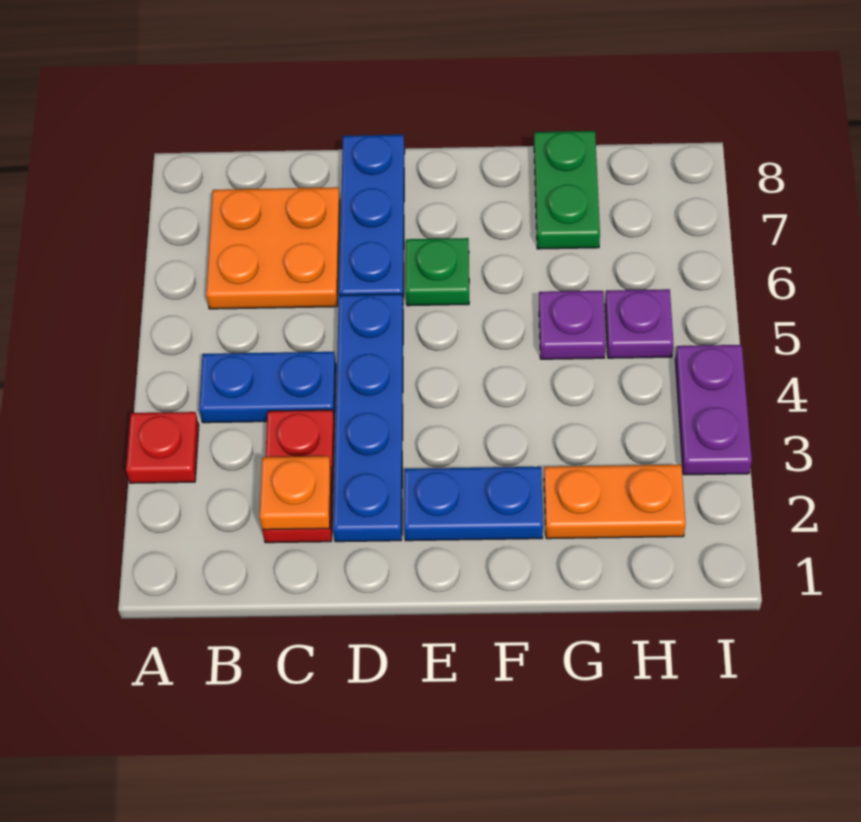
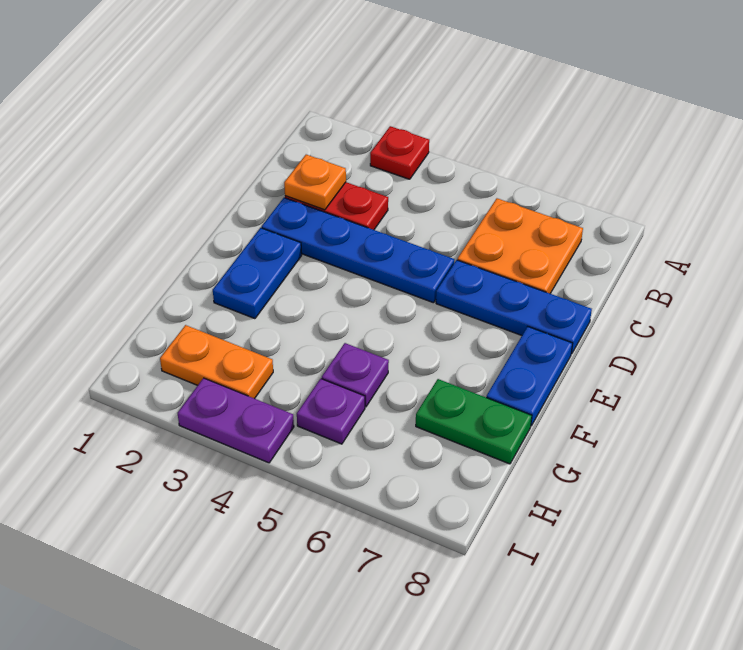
blue plate B4:C4 level 1 -> blue plate E8:F8 level 1
green plate E6 level 1 -> none
orange plate G2:H2 level 1 -> orange plate H2:H3 level 1

